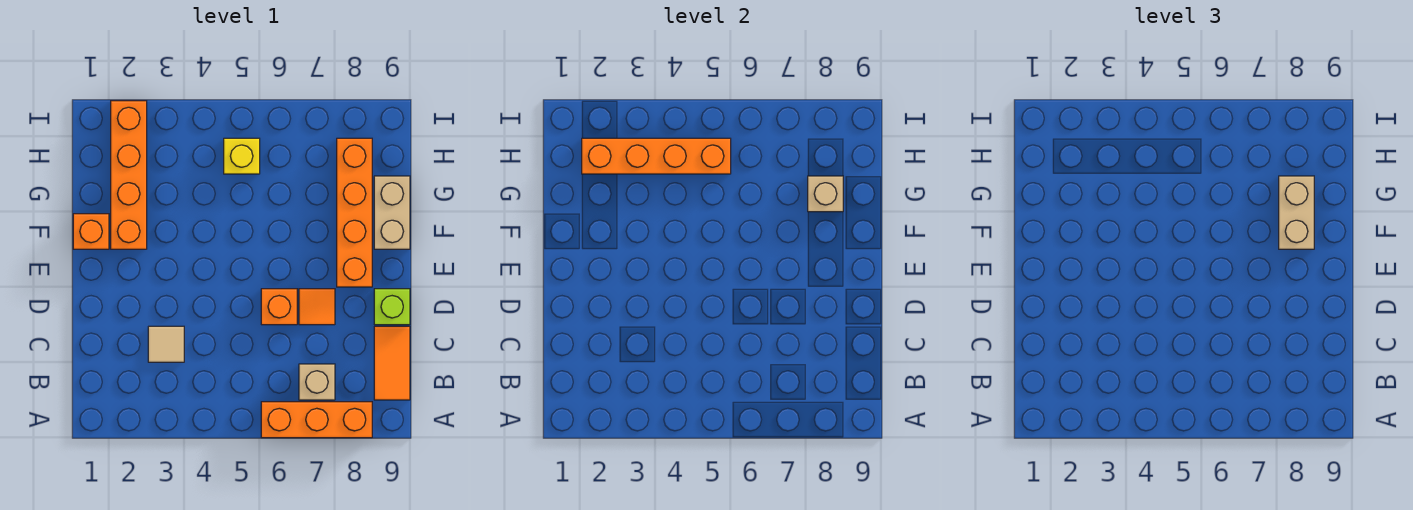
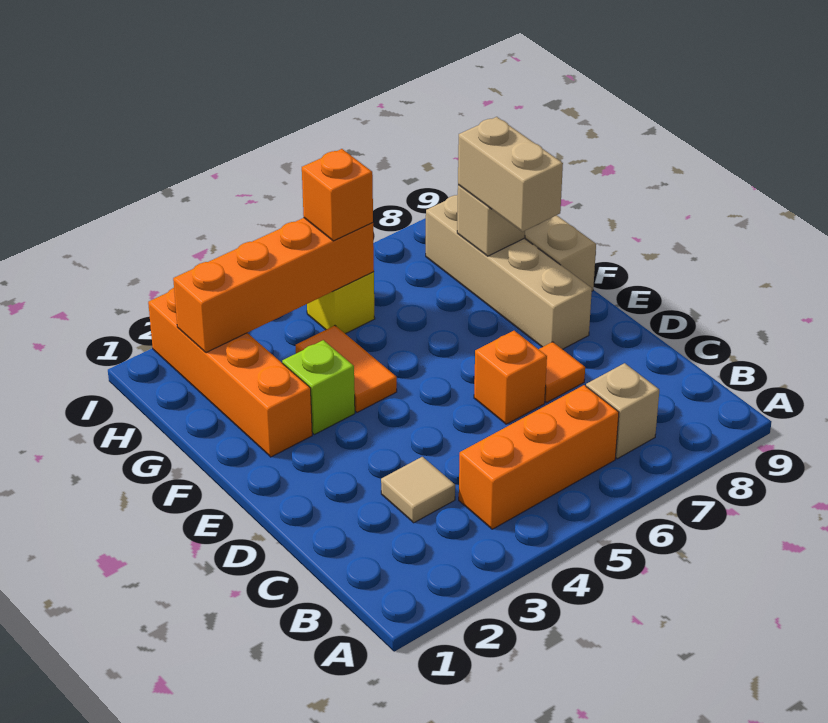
orange brick A6:A8 level 1 -> orange brick B4:B6 level 1
orange tile B9:C9 level 1 -> orange tile F4:G4 level 1
lime brick D9 level 1 -> lime brick F3 level 1
orange brick E8:H8 level 1 -> tan brick E8:H8 level 1
orange brick F1 level 1 -> orange brick H5 level 3

